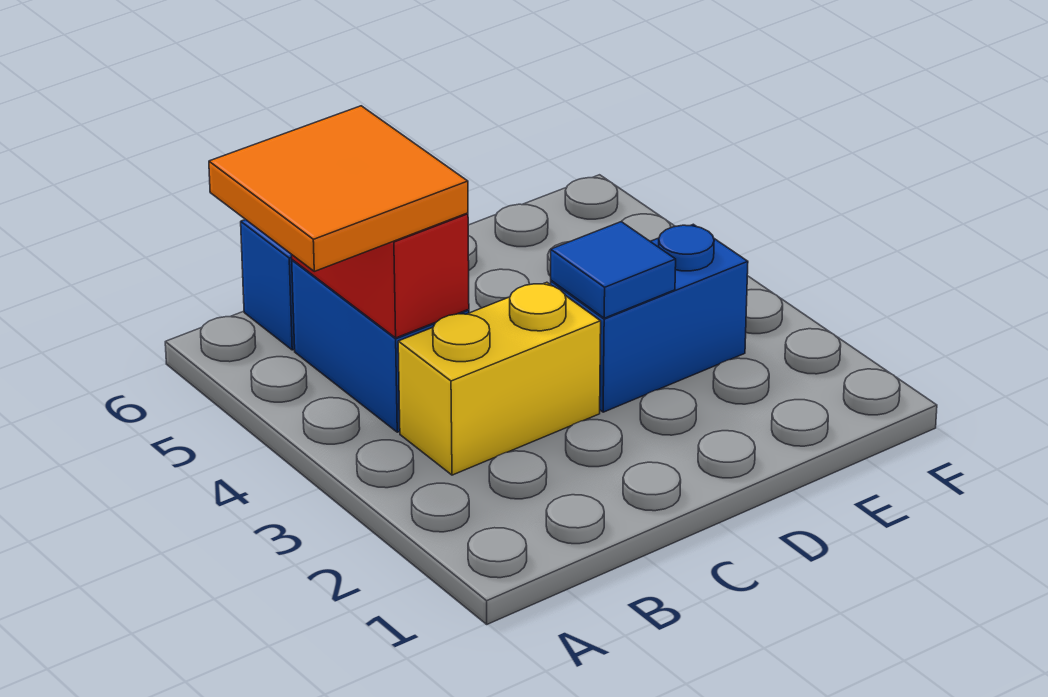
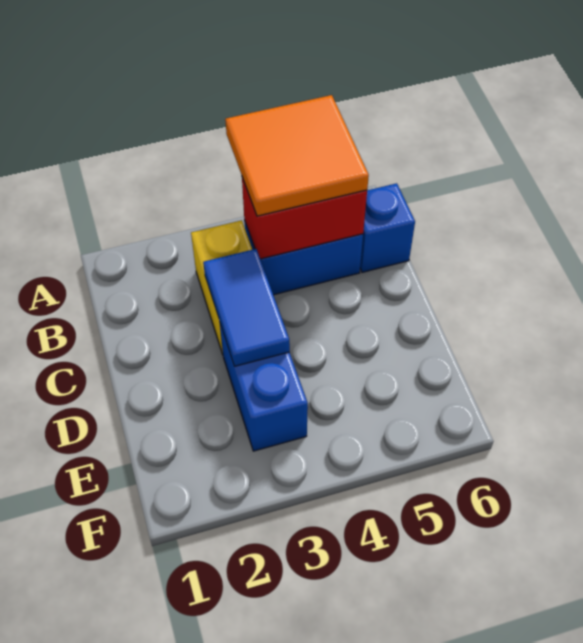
blue tile D3 level 2 -> blue tile C3:D3 level 2

